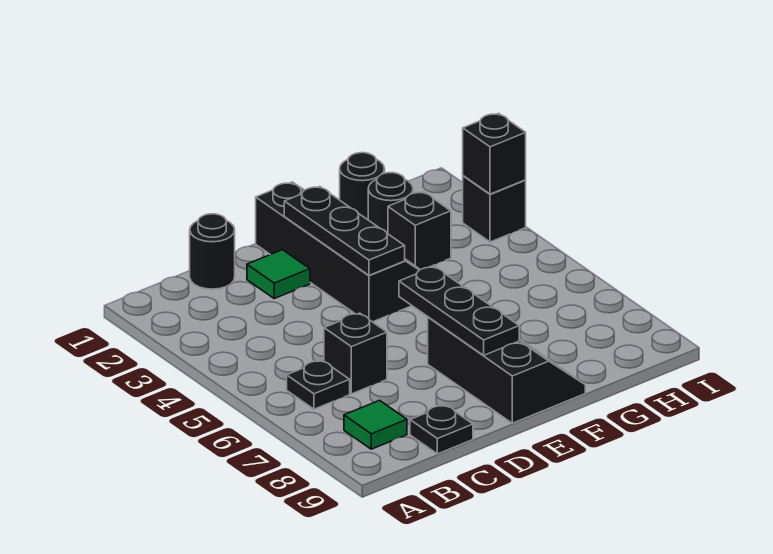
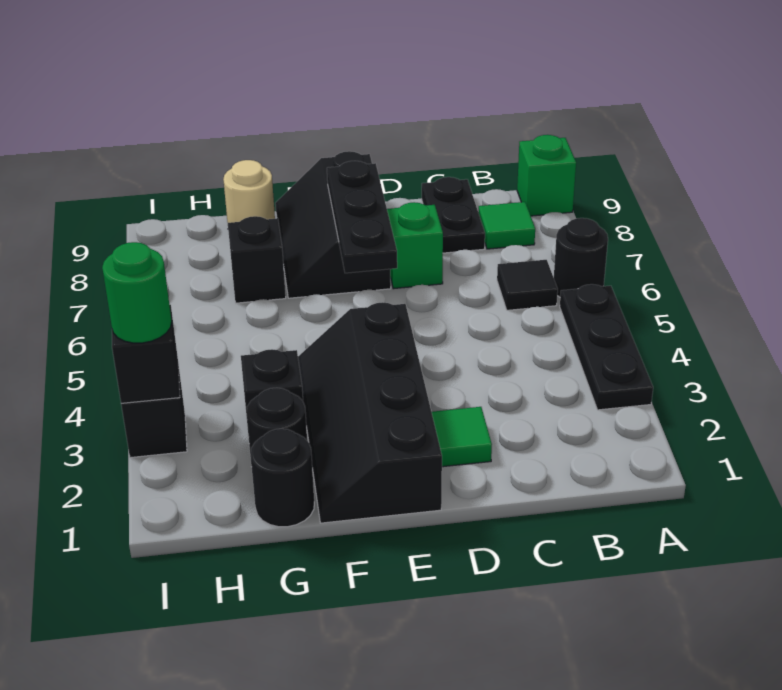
none -> green brick A9 level 1
black plate B6 level 1 -> black tile B6 level 1
black round brick C1 level 1 -> black round brick A6 level 1
black brick C6 level 1 -> black brick G7 level 1
black plate C9 level 1 -> black plate C8:C9 level 1
none -> green brick D7 level 1
black plate E2:E4 level 2 -> black plate A3:A5 level 1
none -> tan round brick G9 level 1
none -> green round brick I3 level 3

